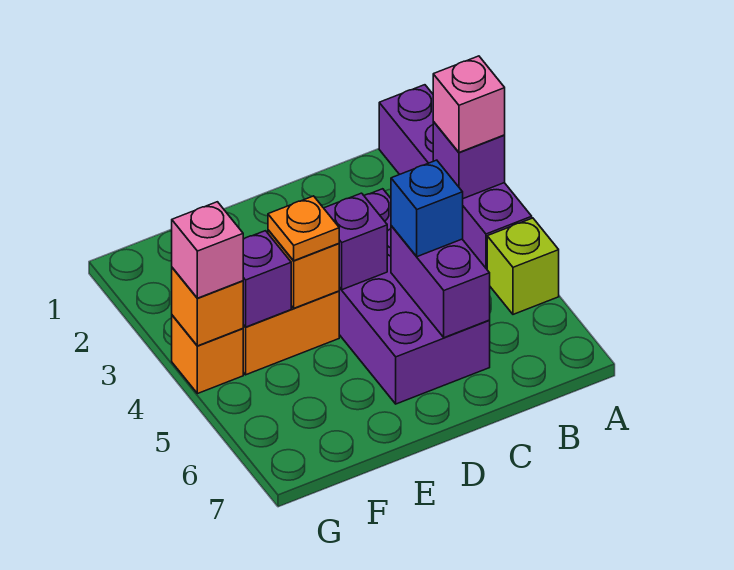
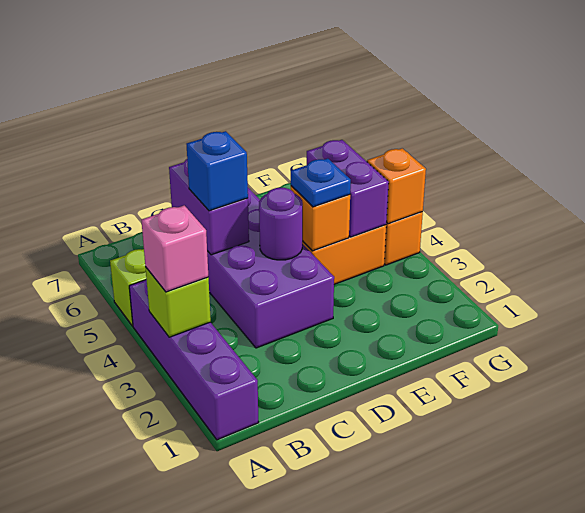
purple brick A3 level 2 -> lime brick A3 level 2
purple brick D4 level 2 -> purple round brick D4 level 2
orange plate E4 level 3 -> blue plate E4 level 3
purple brick F4 level 2 -> purple brick F4:F5 level 2
pink brick G4 level 3 -> none

